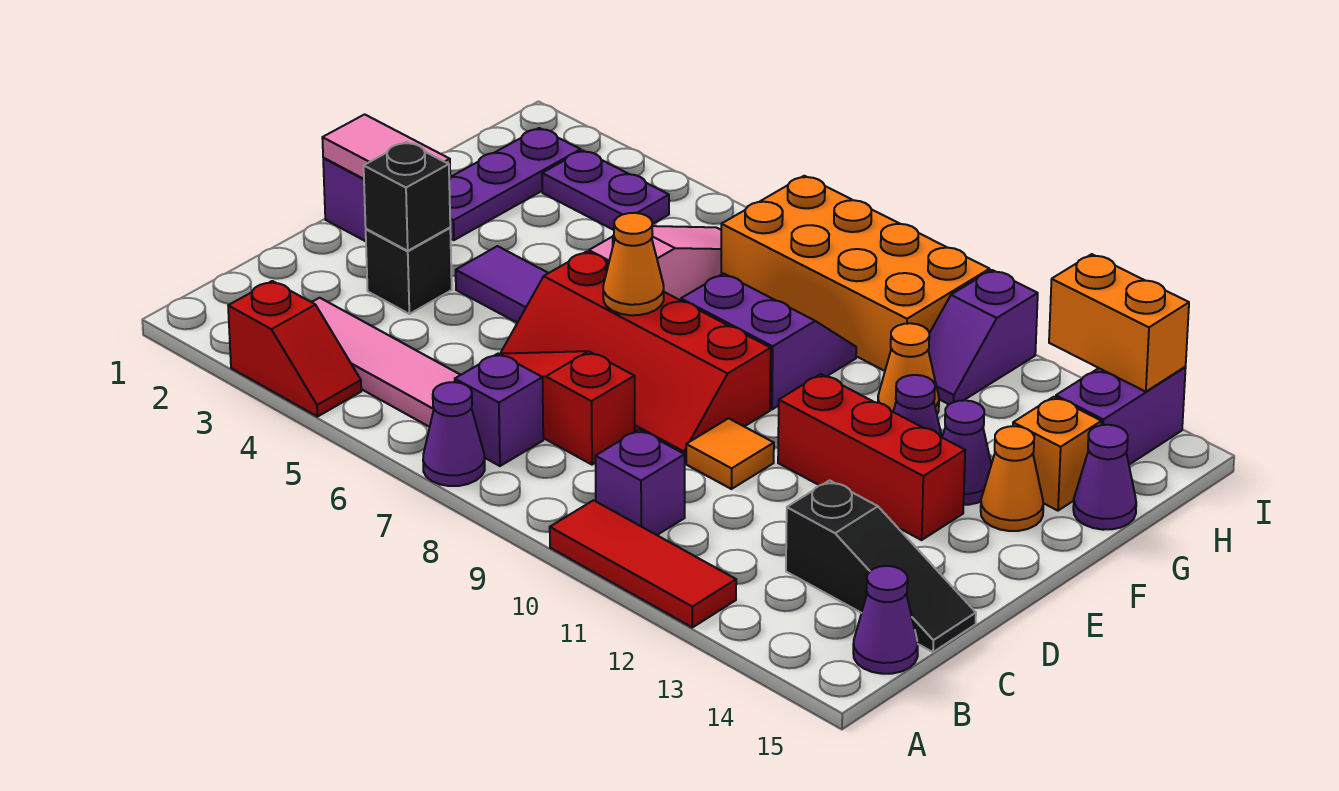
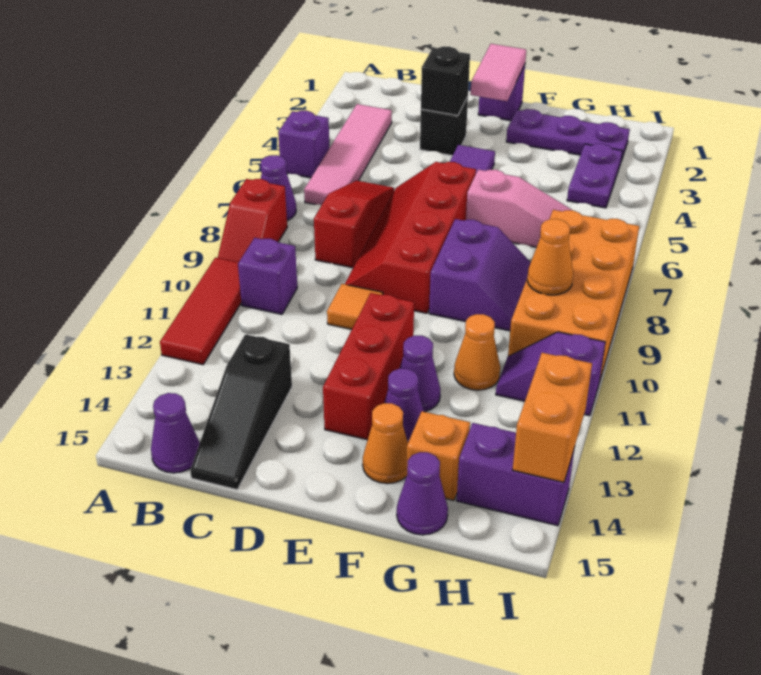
red slope A3:A4 level 1 top 3 -> red slope A8:A9 level 1 top 8
purple brick B7 level 1 -> purple brick A5 level 1
orange cone E7 level 2 -> orange cone H9 level 2

